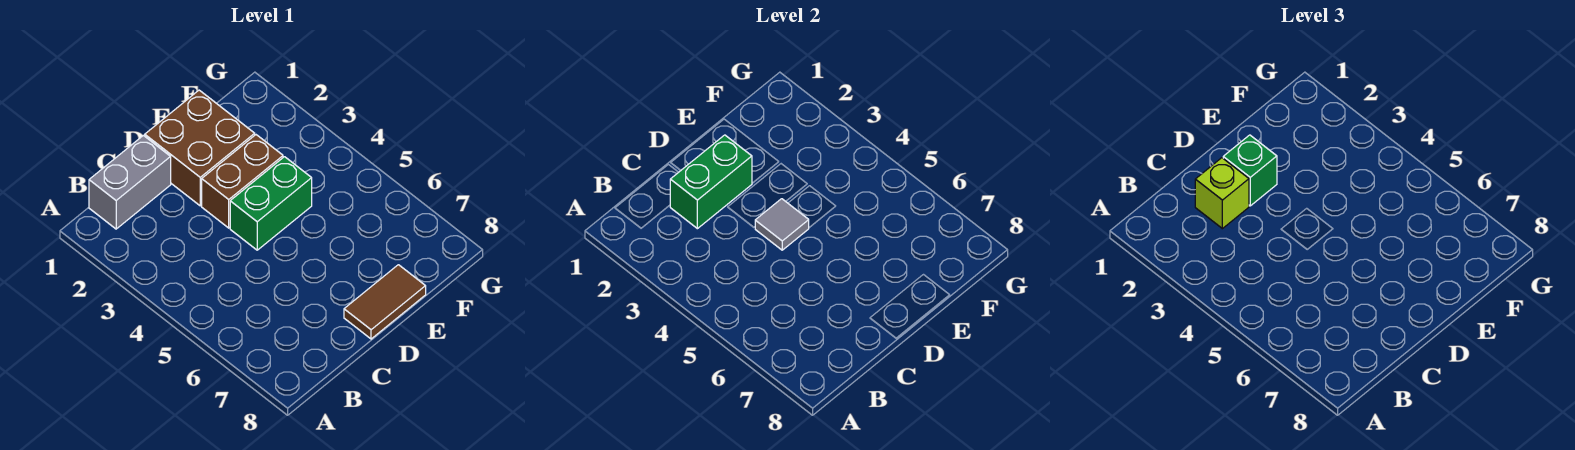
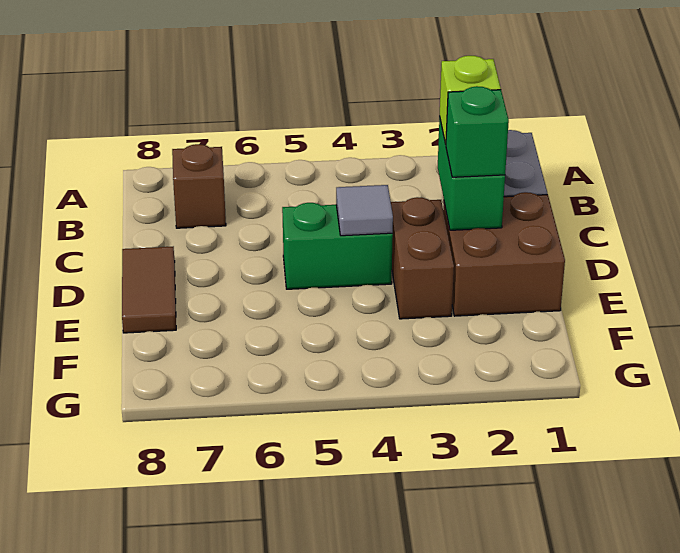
none -> brown brick B7 level 1
green brick D4:E4 level 1 -> green brick D4:D5 level 1

